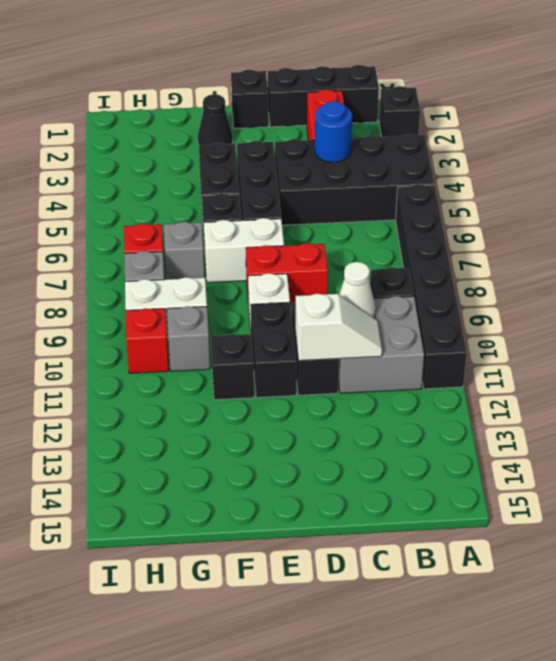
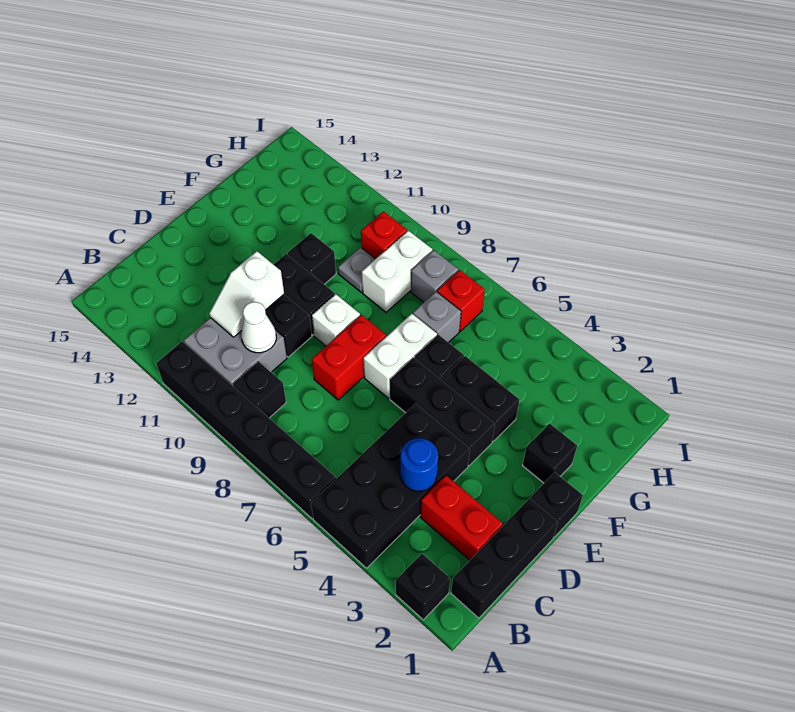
black cone F2 level 1 -> black brick F2 level 1
grey brick G10 level 1 -> grey plate G10 level 1

